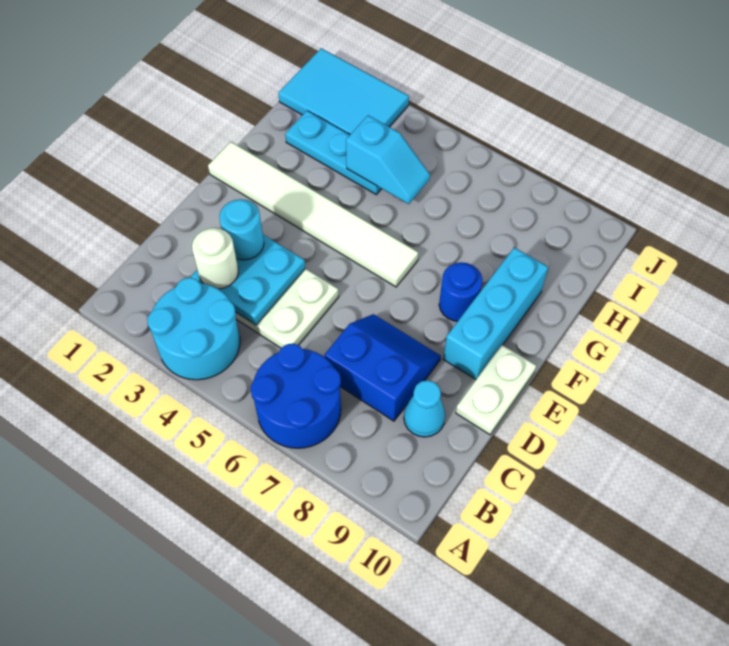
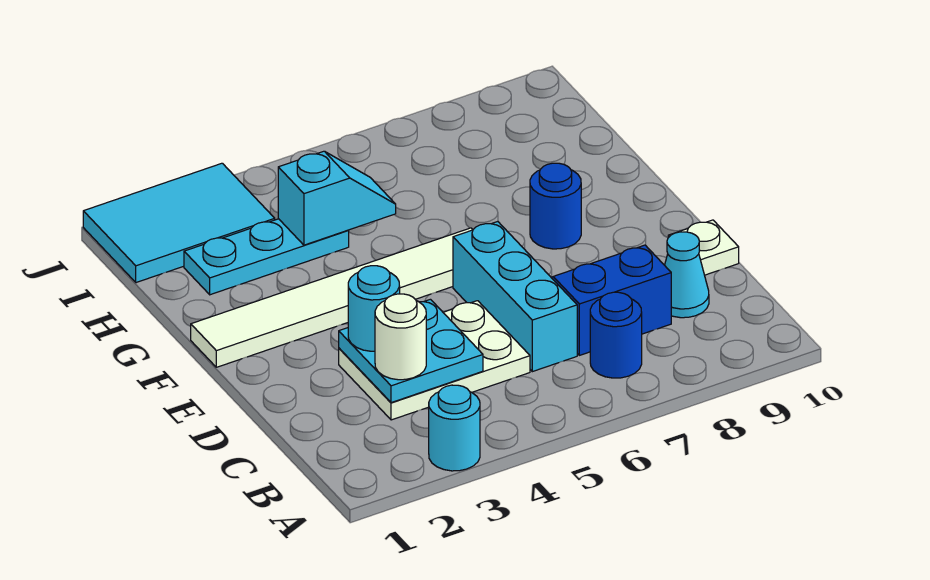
cyan round brick A3:B4 level 1 -> cyan round brick A3 level 1
blue round brick A6:B7 level 1 -> blue round brick B7 level 1
white plate D10:E10 level 1 -> white plate D10 level 1
cyan brick E9:G9 level 1 -> cyan brick C6:E6 level 1

